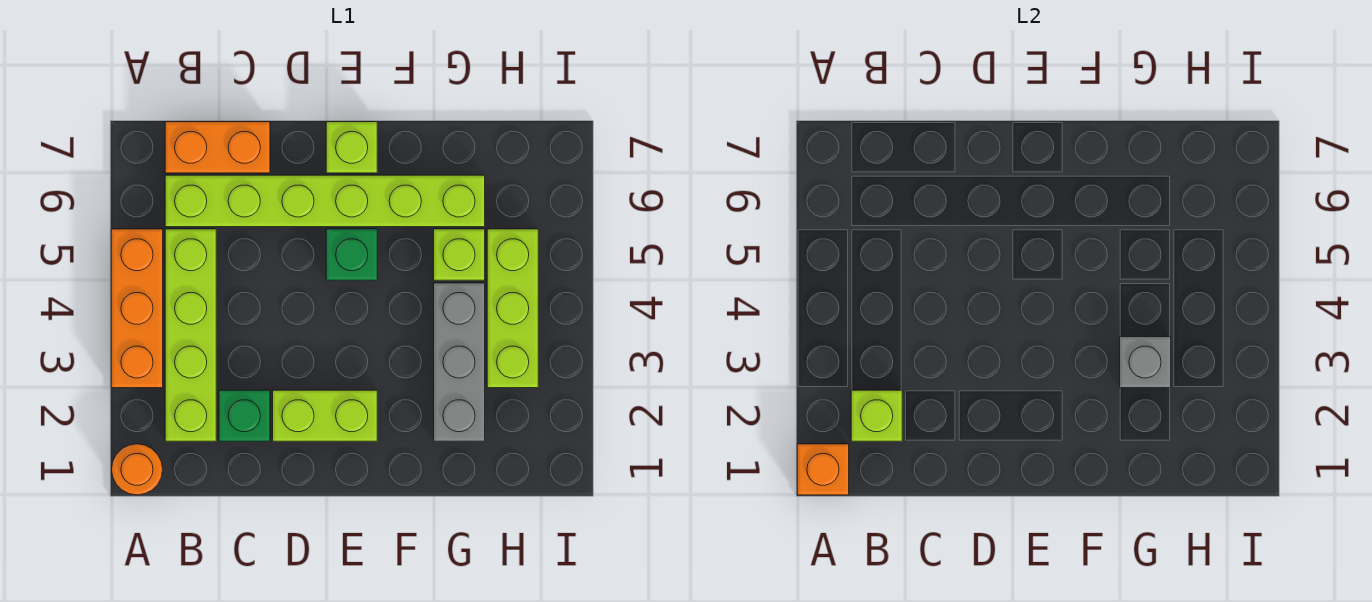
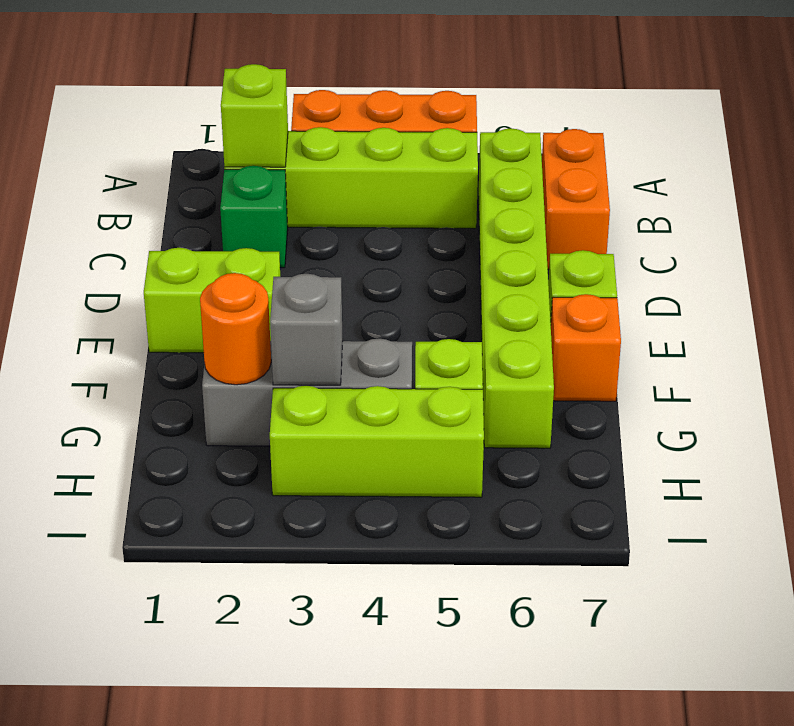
orange round brick A1 level 1 -> orange round brick G2 level 2
orange brick A1 level 2 -> orange brick F7 level 1
lime brick D2:E2 level 1 -> lime brick E1:E2 level 1
green brick E5 level 1 -> none

